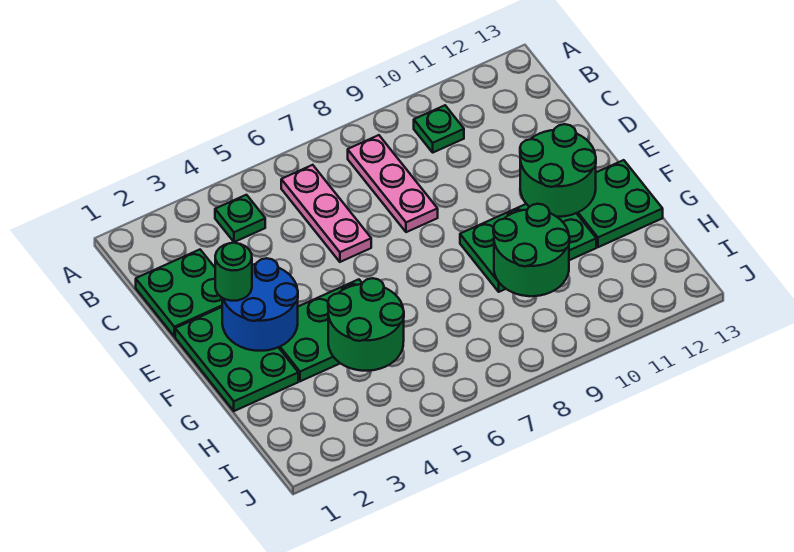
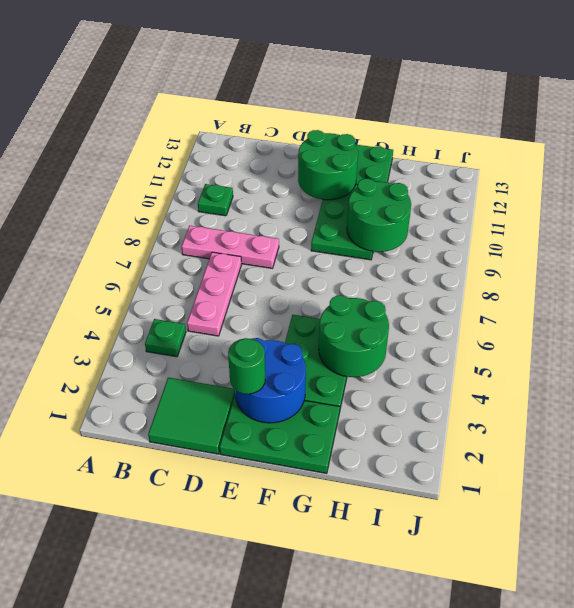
pink plate B6:D6 level 1 -> pink plate C5:C7 level 1
green plate C1:D2 level 1 -> green tile C1:D2 level 1

